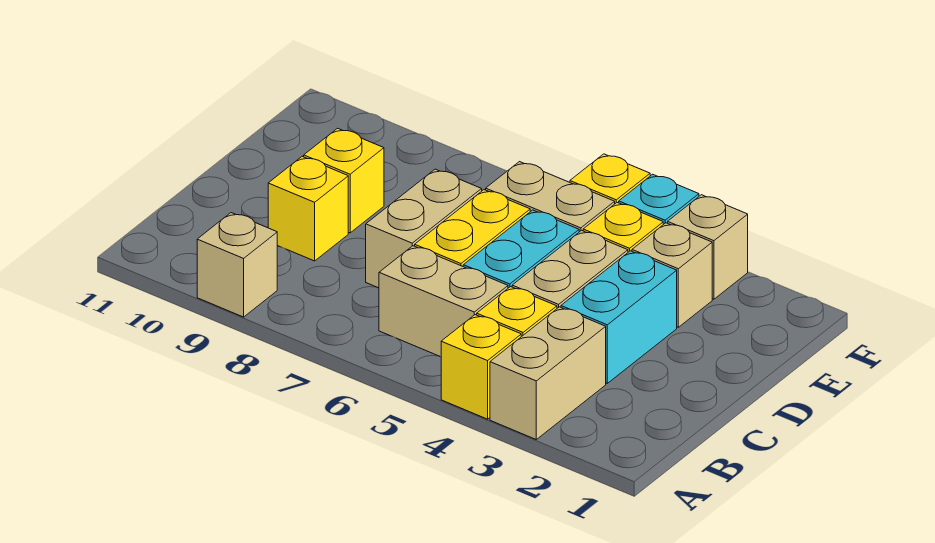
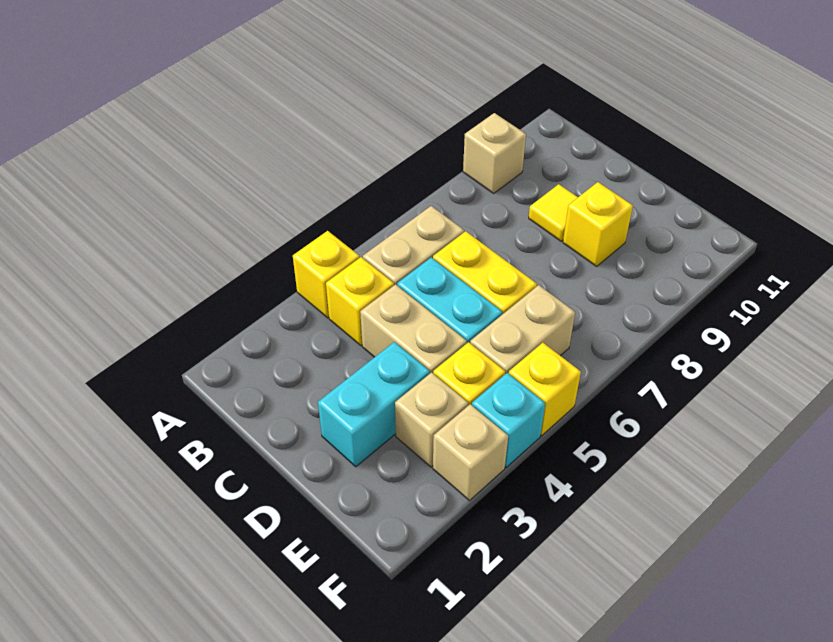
tan brick A3:B3 level 1 -> none
cyan brick C3:D3 level 1 -> cyan brick D2:D3 level 1
tan brick C7:D7 level 1 -> none
yellow brick C9 level 1 -> yellow tile C9 level 1

